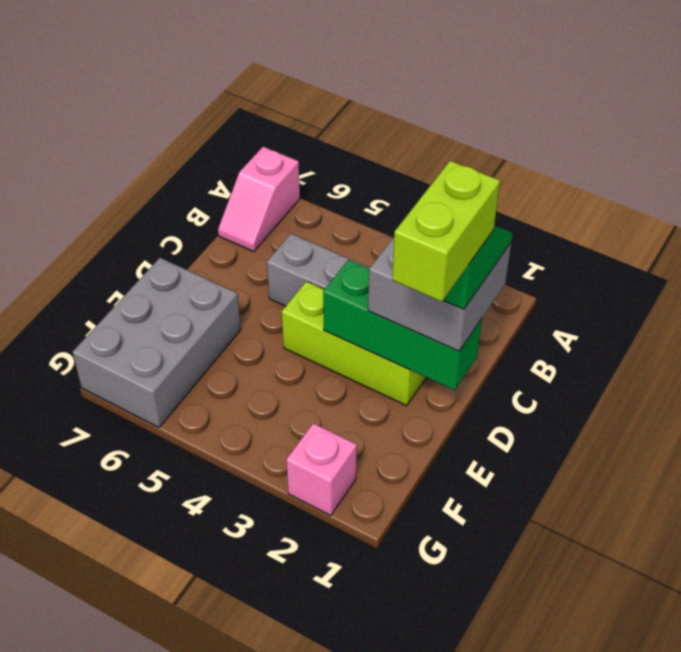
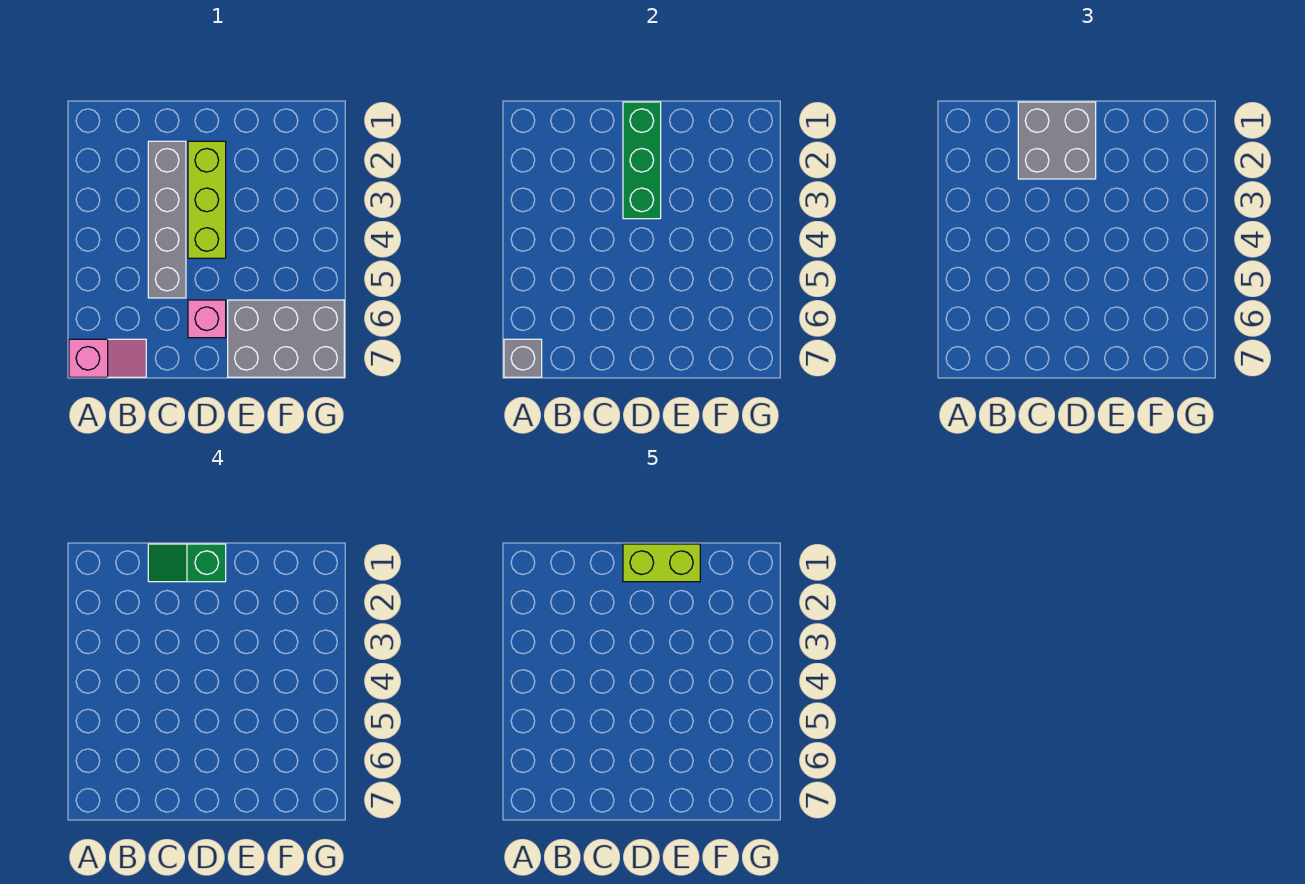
none -> grey brick A7 level 2
pink brick G2 level 1 -> pink brick D6 level 1

